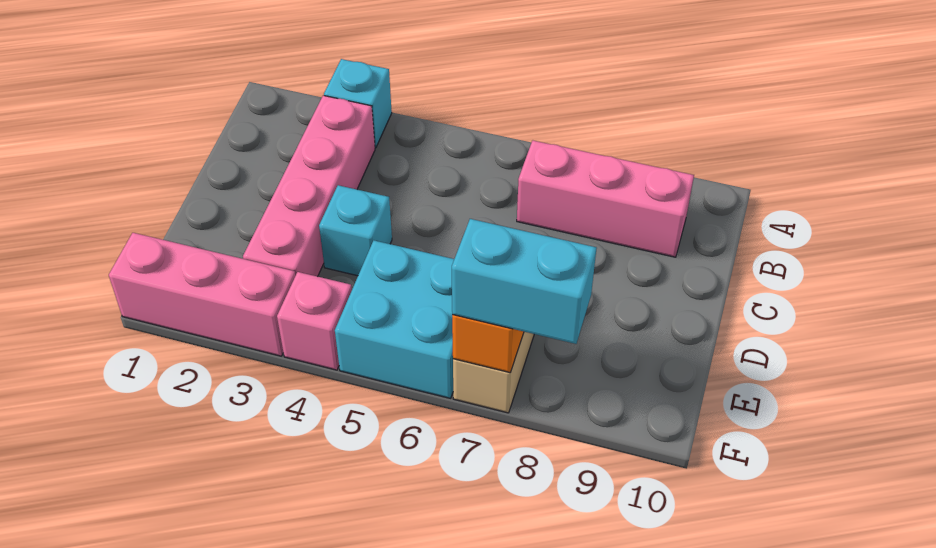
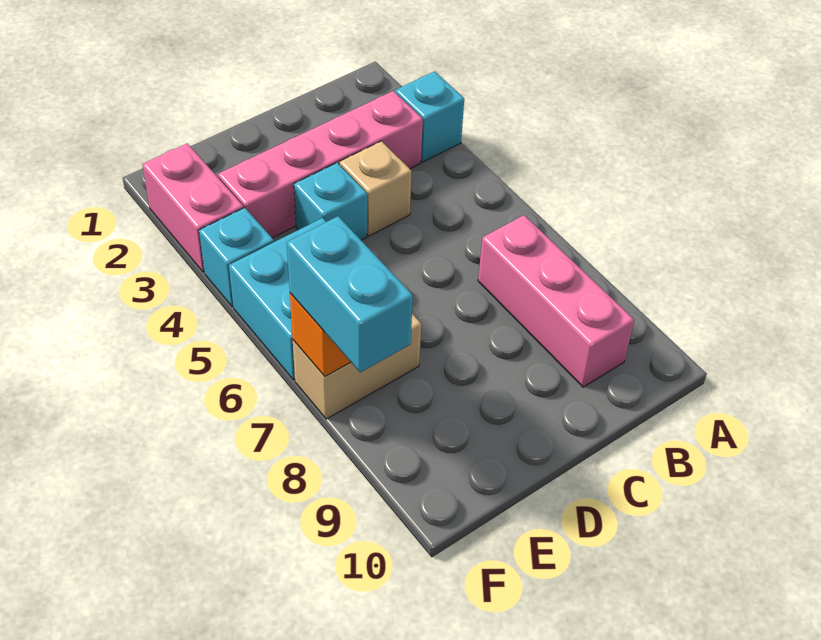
none -> tan brick C4 level 1
pink brick F1:F3 level 1 -> pink brick F2:F3 level 1
pink brick F4 level 1 -> cyan brick F4 level 1

